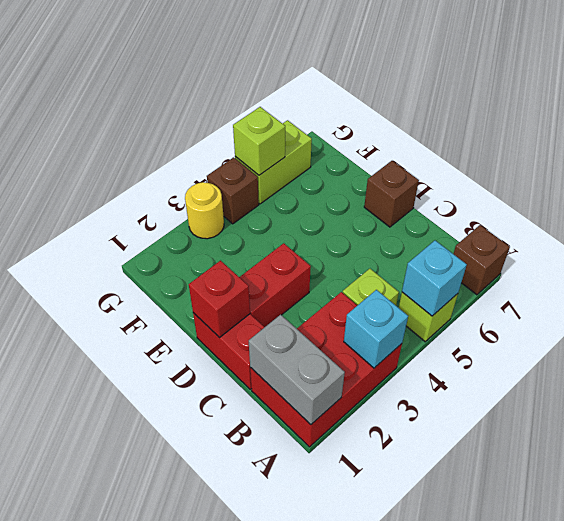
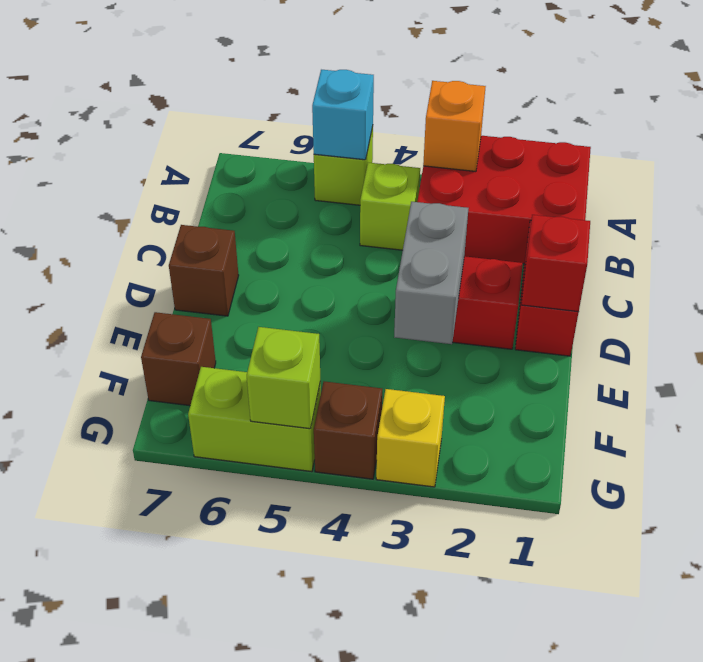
grey brick A1:B1 level 2 -> grey brick D3:E3 level 2
cyan brick A3 level 2 -> orange brick A3 level 2
brown brick A7 level 1 -> brown brick F7 level 1
yellow round brick G3 level 1 -> yellow brick G3 level 1

